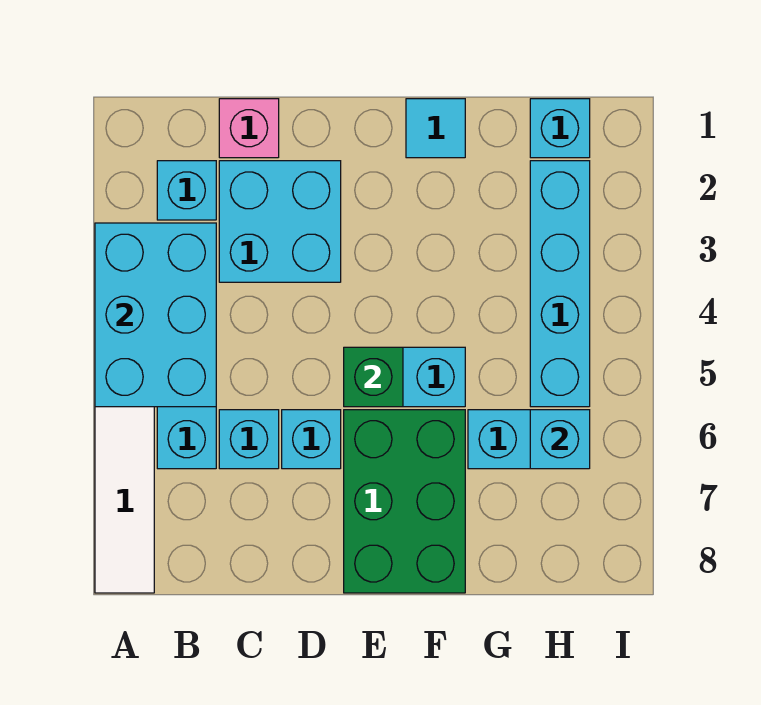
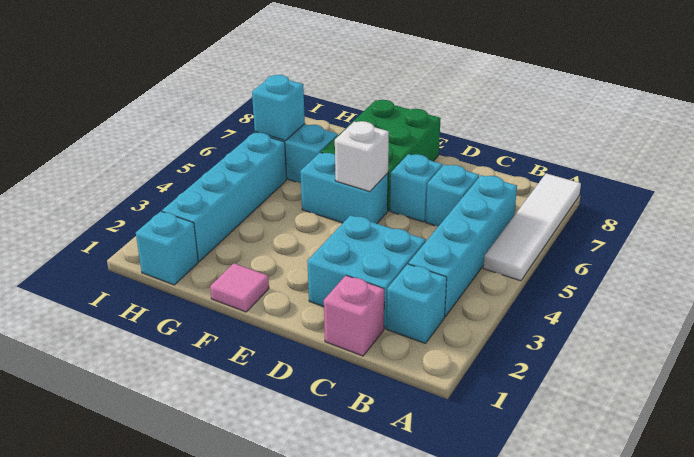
cyan brick A3:B5 level 2 -> none
green brick E5 level 2 -> white brick E5 level 2
cyan tile F1 level 1 -> pink tile F1 level 1

